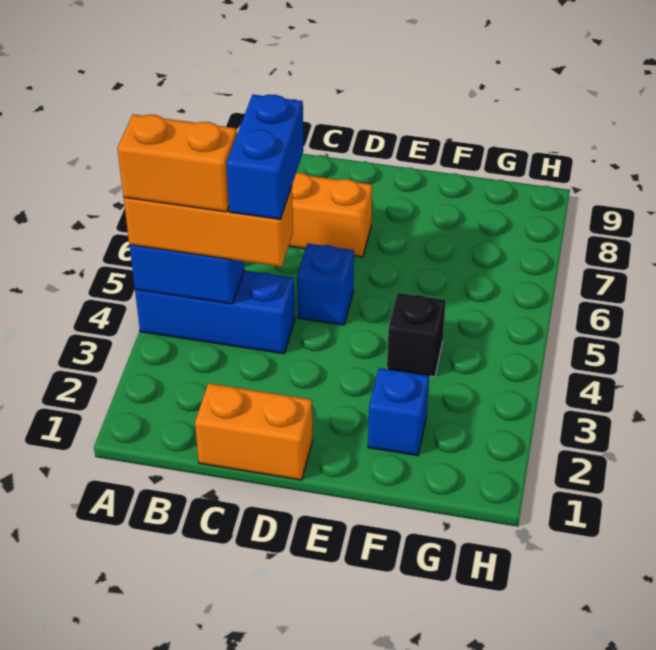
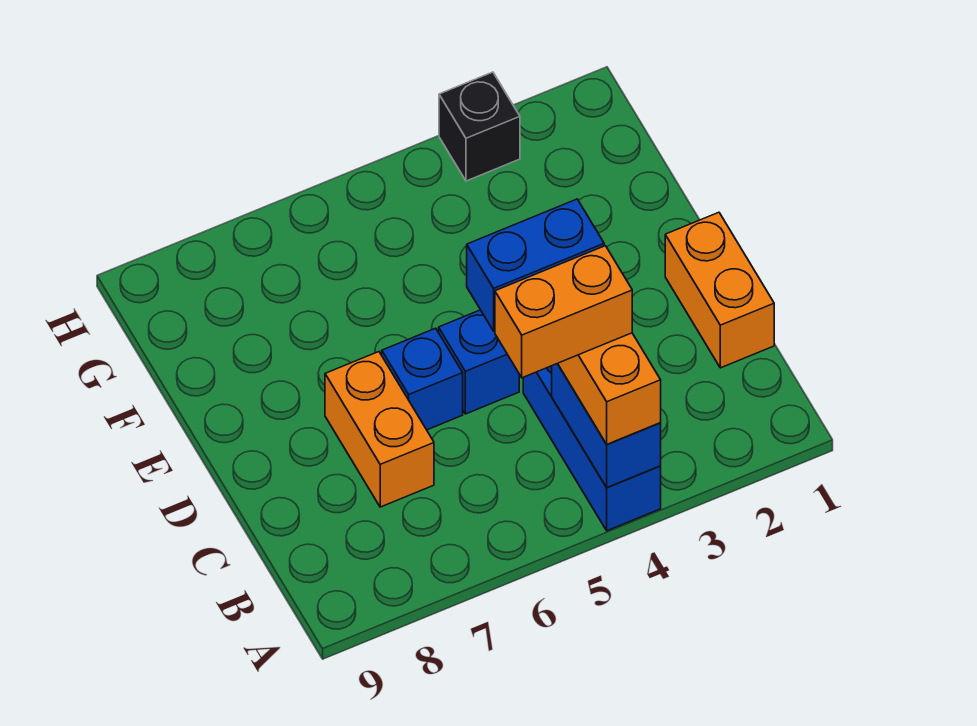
orange brick A4:B4 level 4 -> orange brick B4:B5 level 4
blue brick F2 level 1 -> blue brick D6 level 1
black brick F4 level 1 -> black brick H3 level 1

